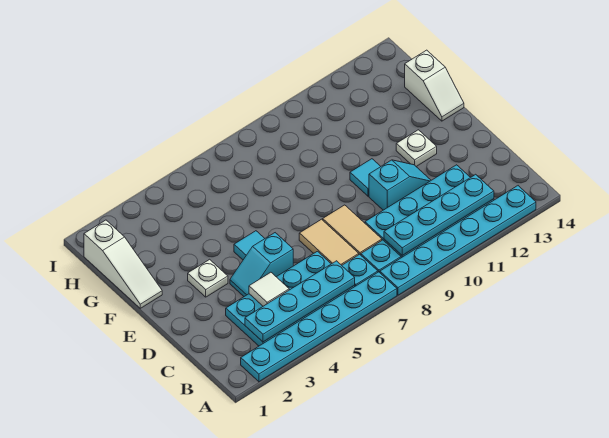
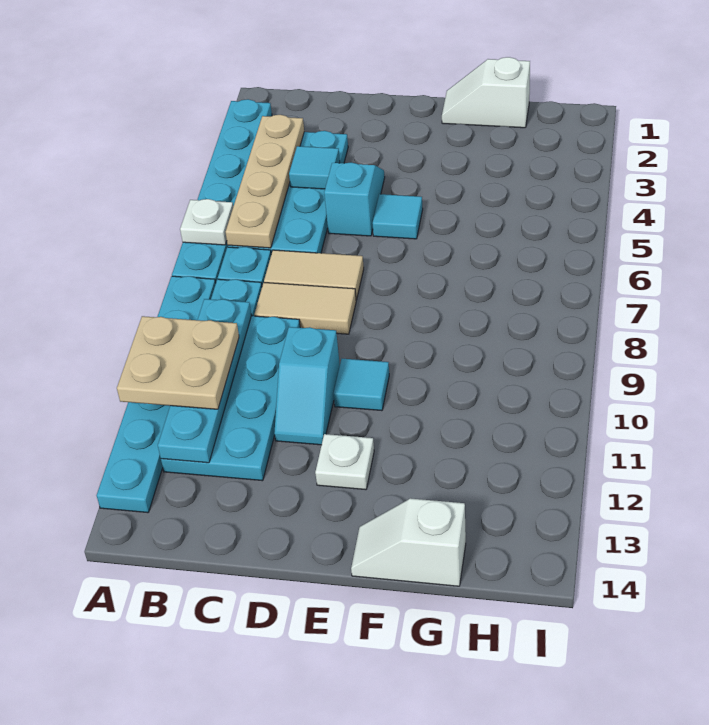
none -> tan plate A10:B11 level 3
cyan plate B3:B6 level 2 -> tan plate B3:B6 level 2
white tile C4 level 2 -> cyan tile C4 level 2
white plate E3 level 1 -> white plate A6 level 2
white slope F1:H1 level 1 top H -> white slope F1:G1 level 1 top G

